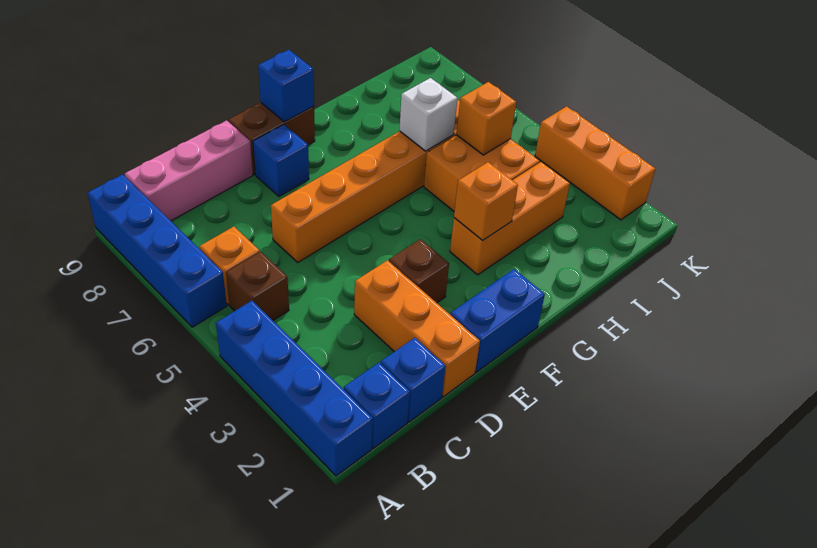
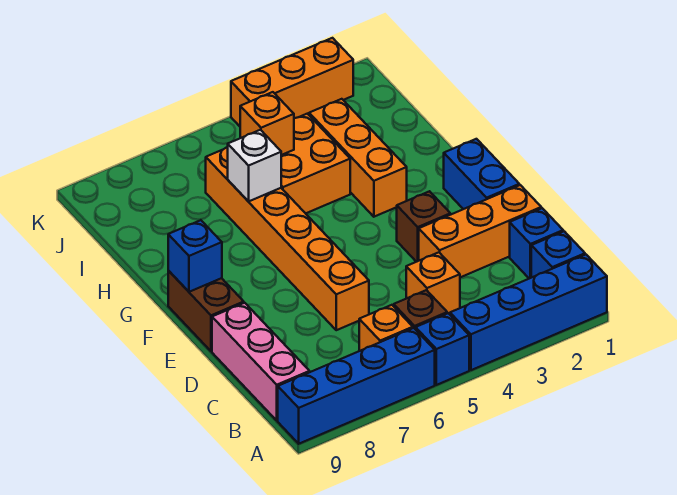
blue brick E8 level 1 -> blue brick A5 level 1
orange brick G3 level 2 -> orange brick C4 level 1

